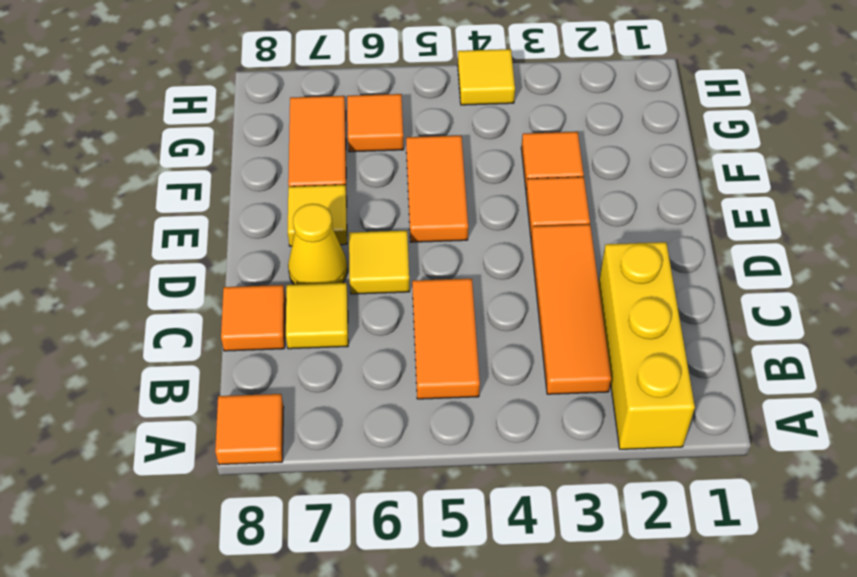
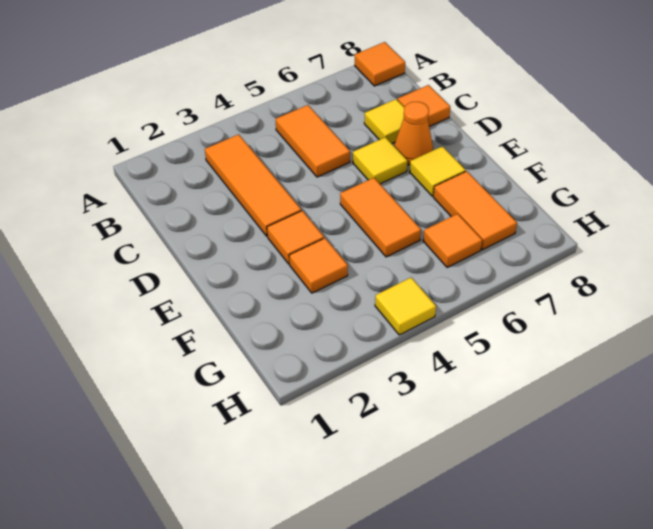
yellow brick A2:C2 level 1 -> none
yellow cone D7 level 1 -> orange cone D7 level 1

